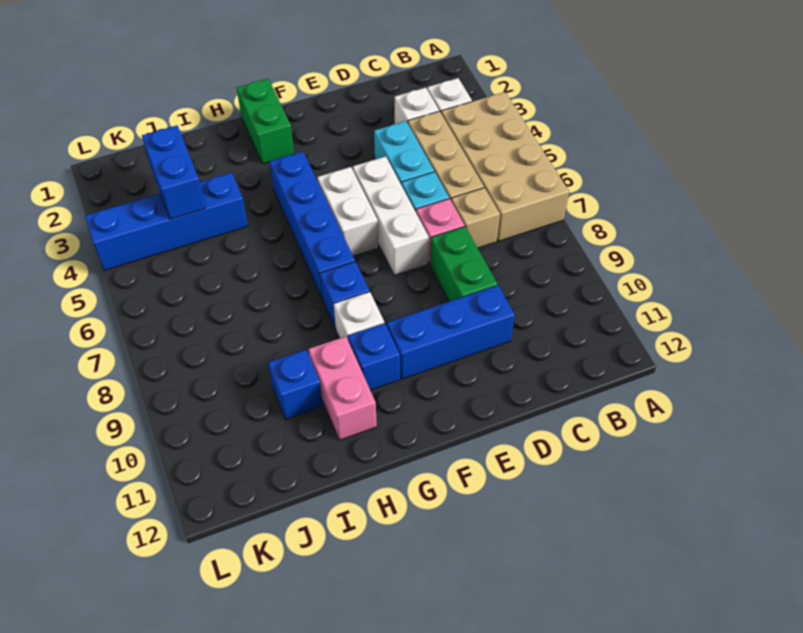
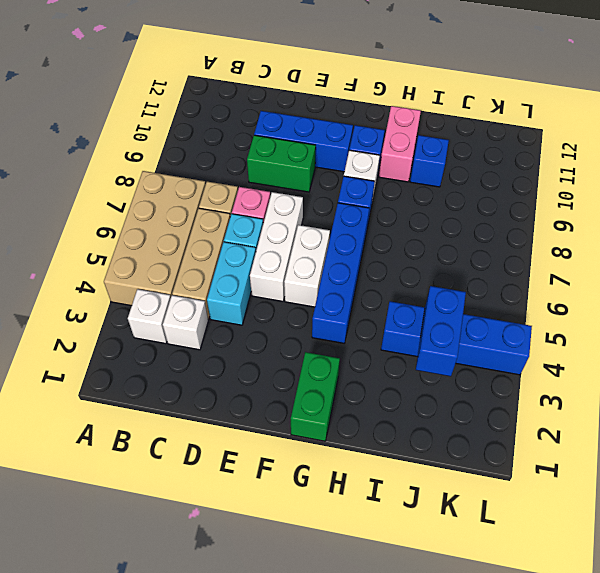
green brick D8:D9 level 1 -> green brick D9:E9 level 1

